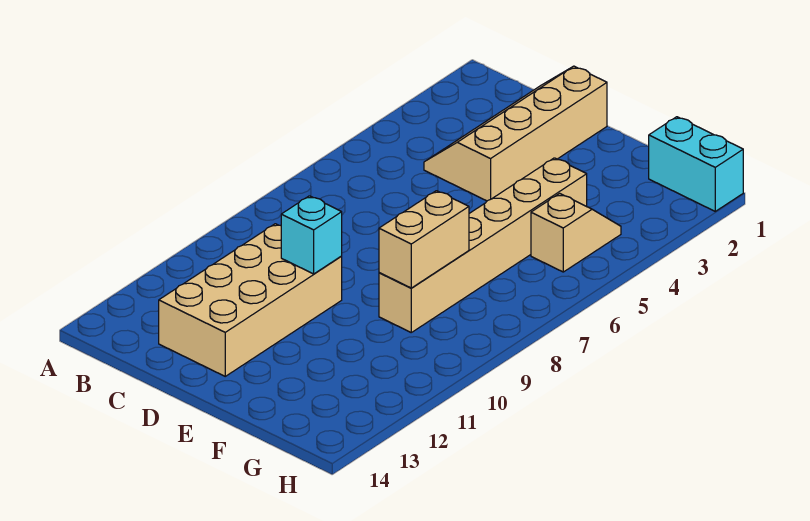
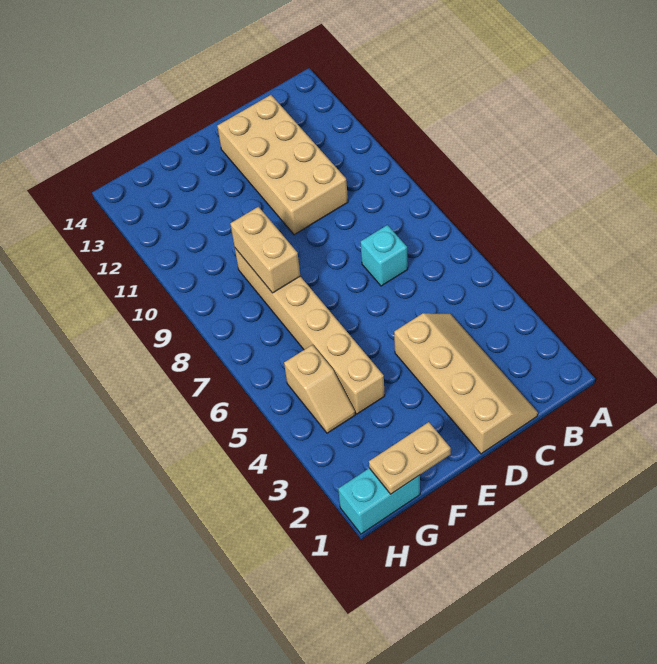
cyan brick D10 level 2 -> cyan brick C7 level 1
none -> tan plate F1:G1 level 2

